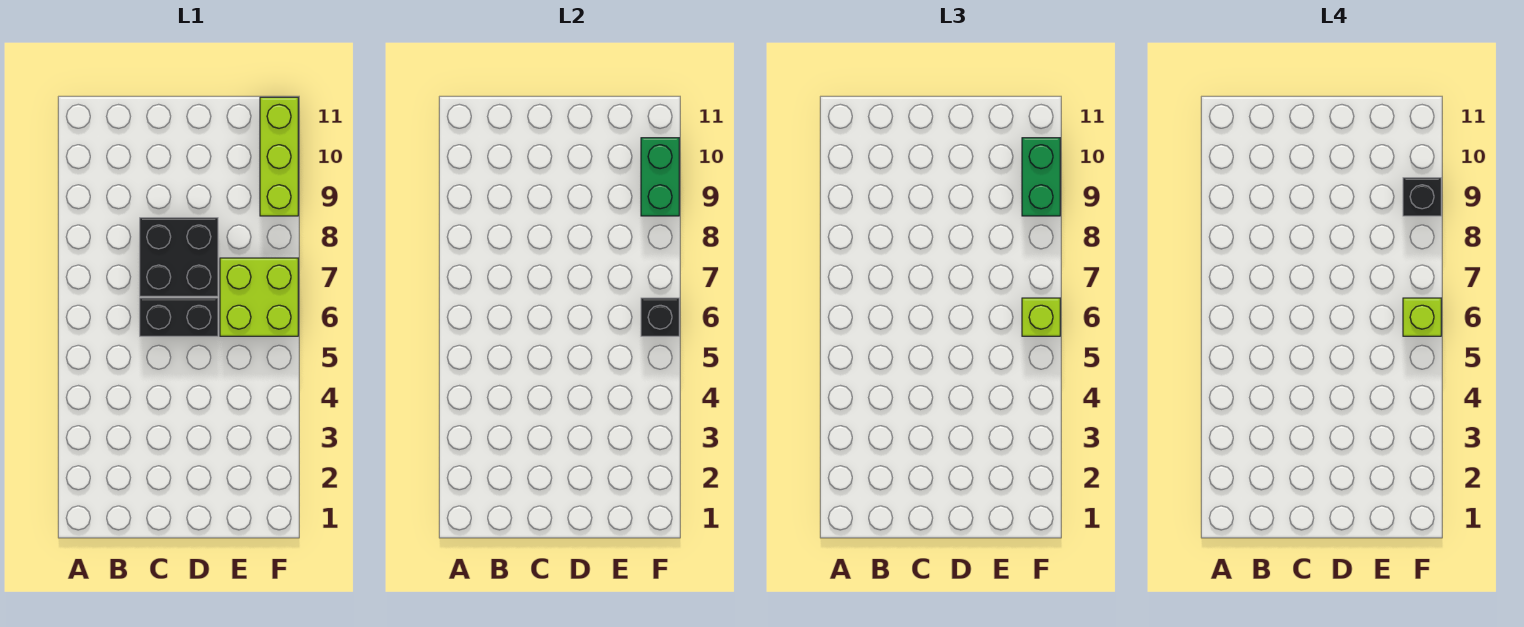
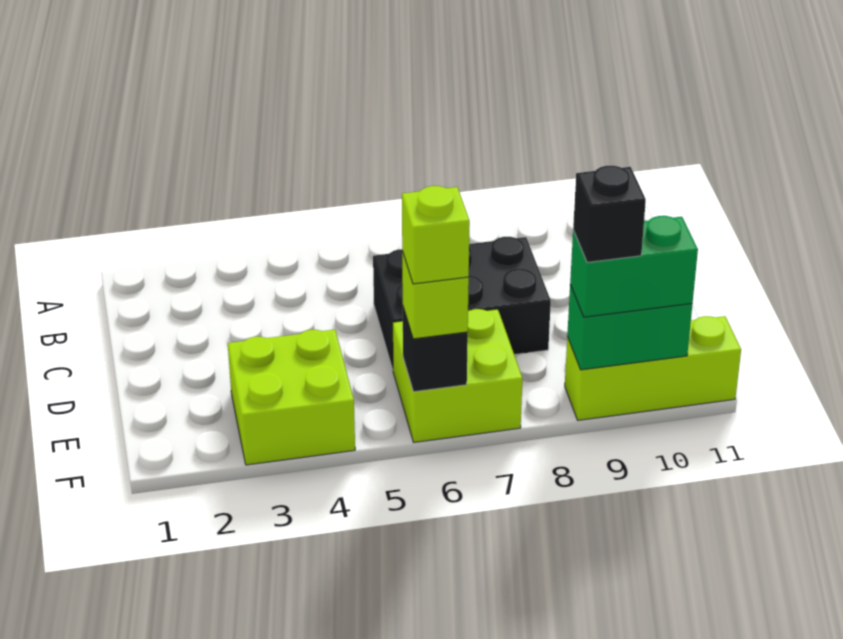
none -> lime brick E3:F4 level 1

